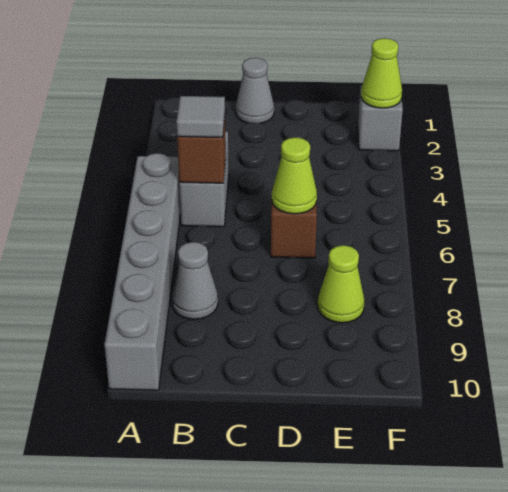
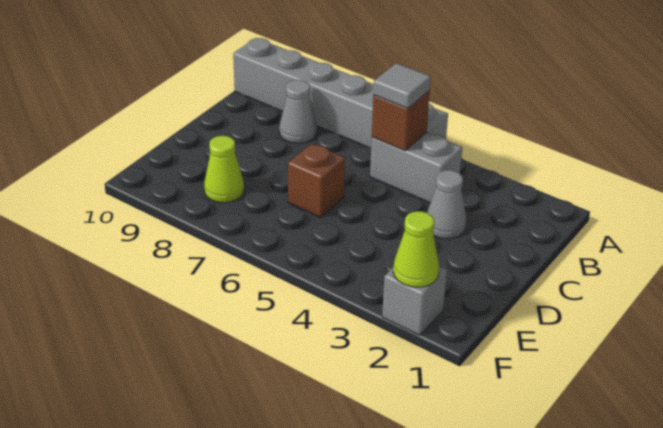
grey cone C1 level 1 -> grey cone C3 level 1
lime cone D6 level 2 -> none

